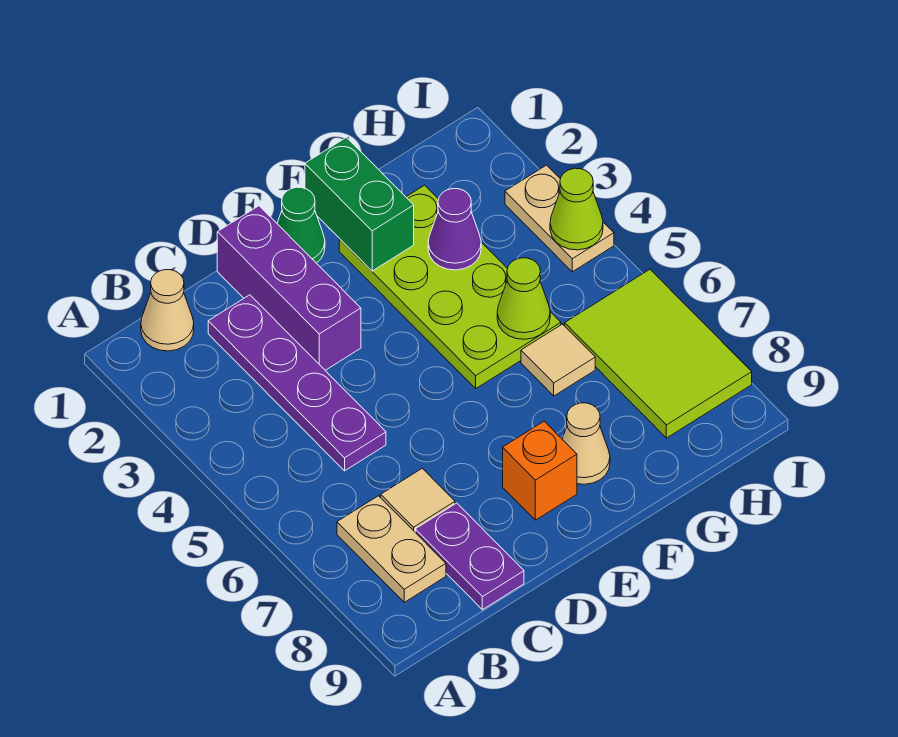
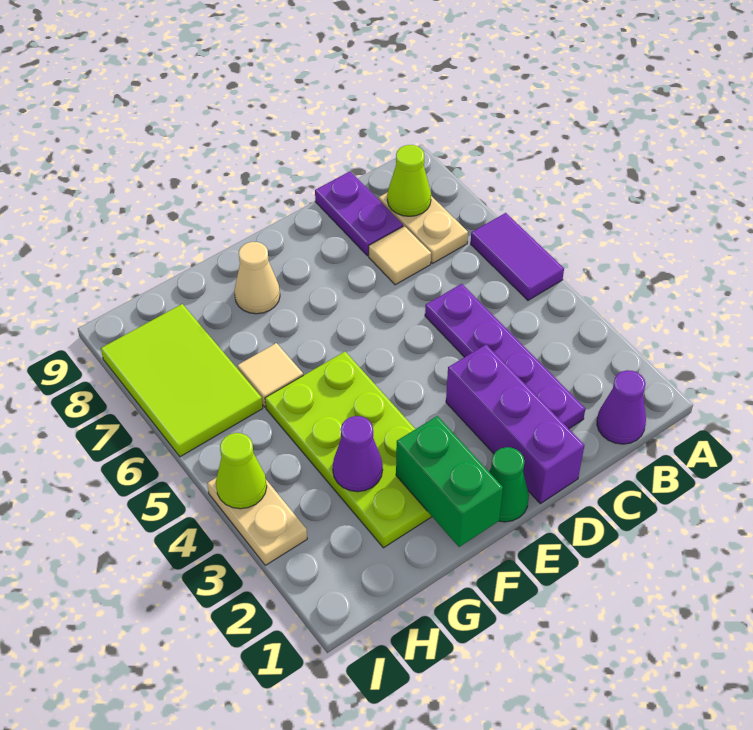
none -> purple tile A5:A6 level 1
tan cone B1 level 1 -> purple cone B1 level 1
orange brick E8 level 1 -> none
lime cone G5 level 2 -> lime cone B8 level 2

